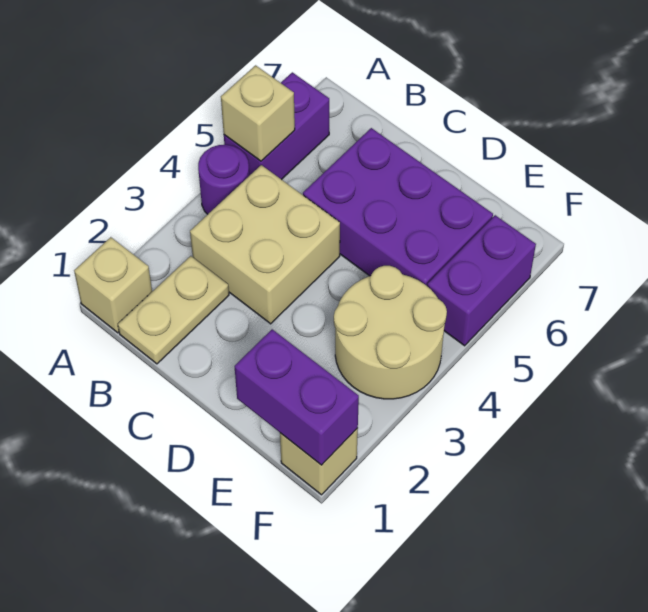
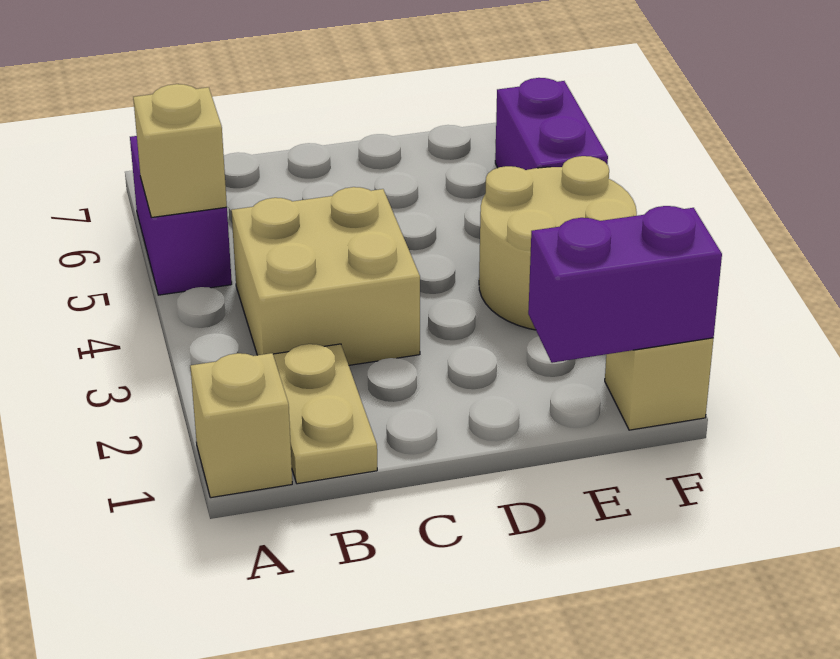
purple round brick A4 level 1 -> none
purple brick C5:E6 level 1 -> none

